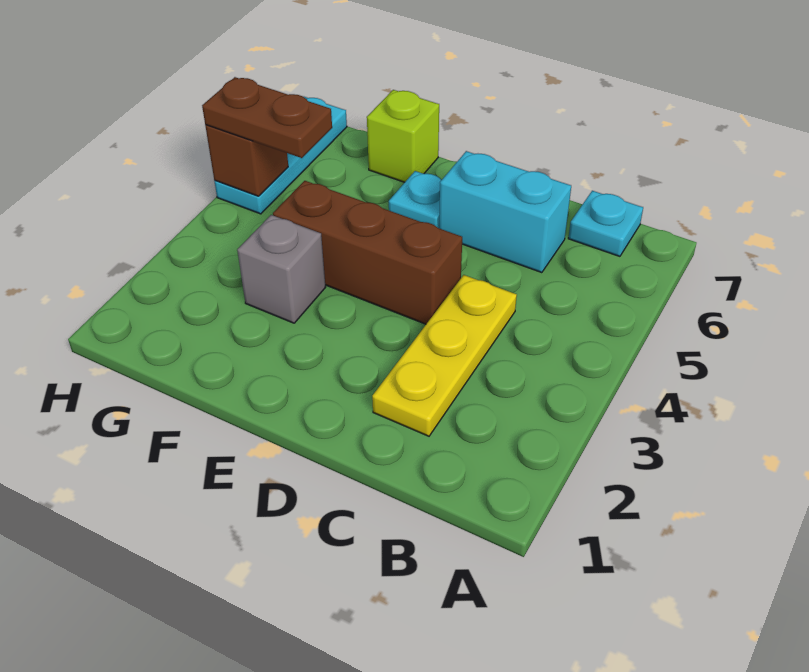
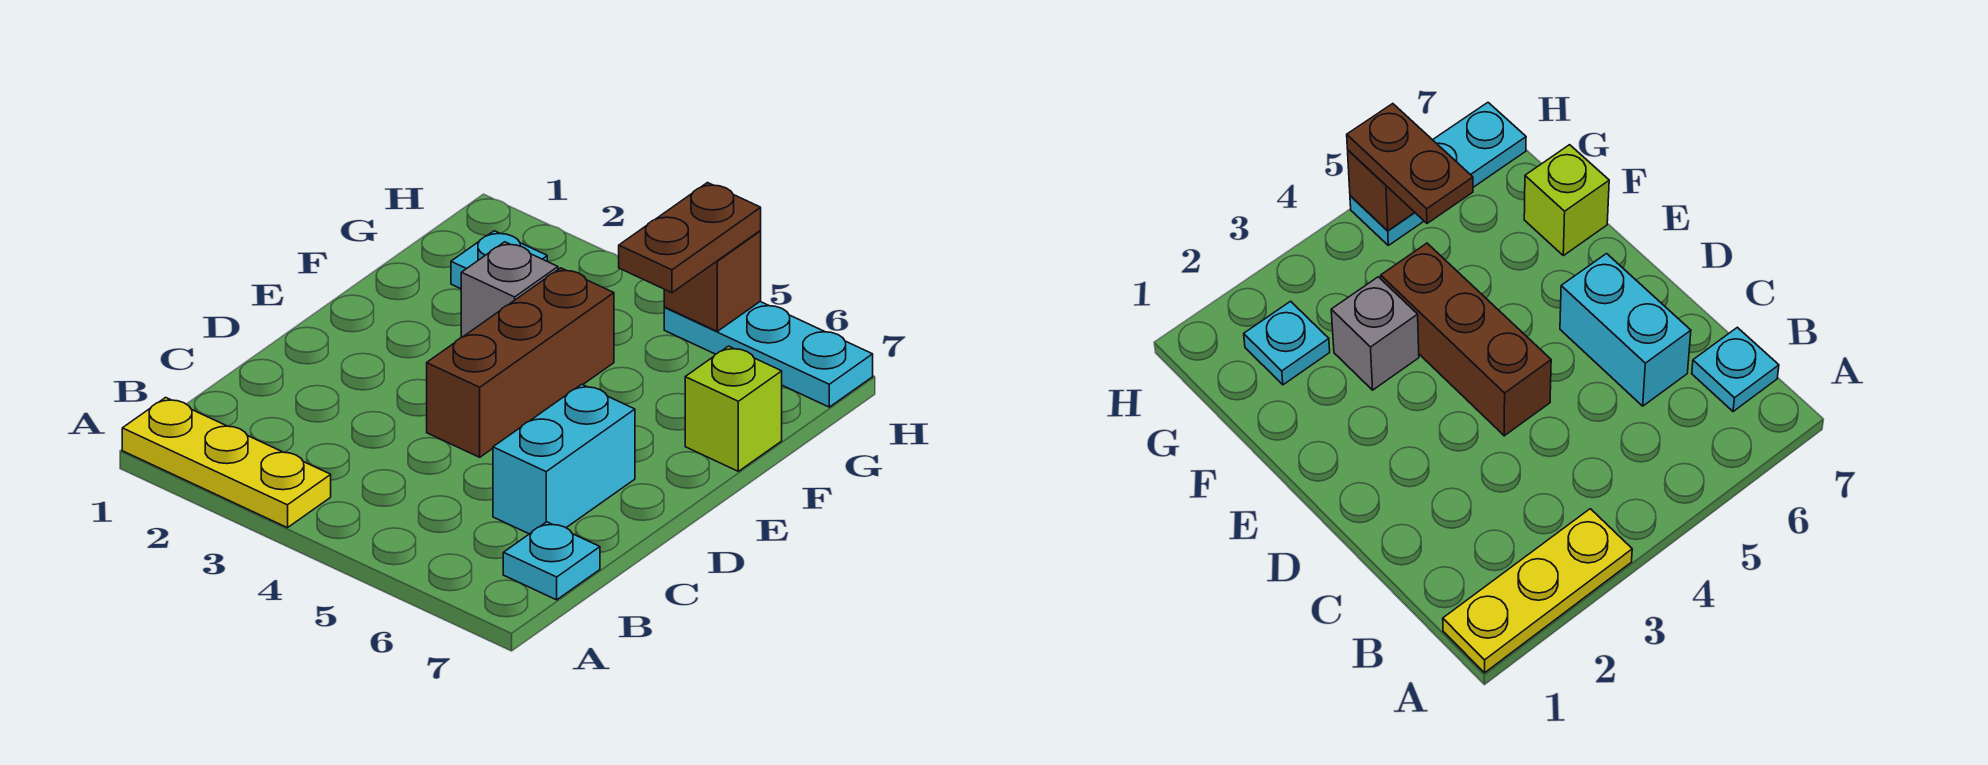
yellow plate C2:C4 level 1 -> yellow plate A1:A3 level 1
cyan plate E6 level 1 -> cyan plate G2 level 1

